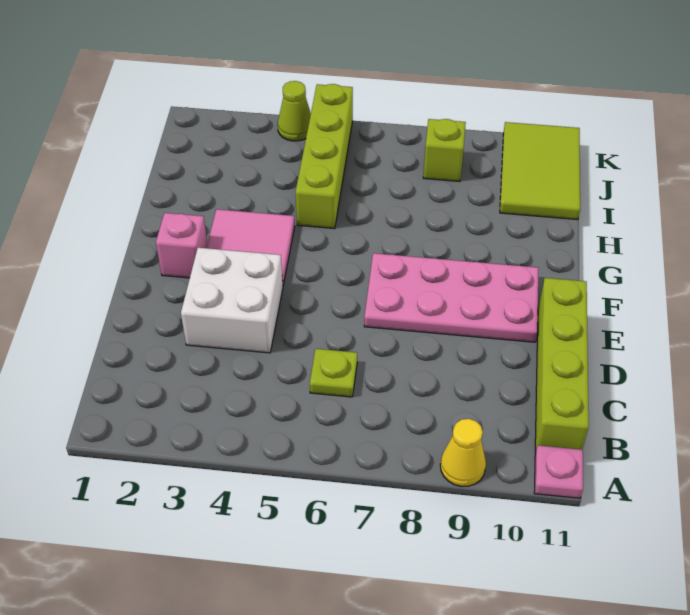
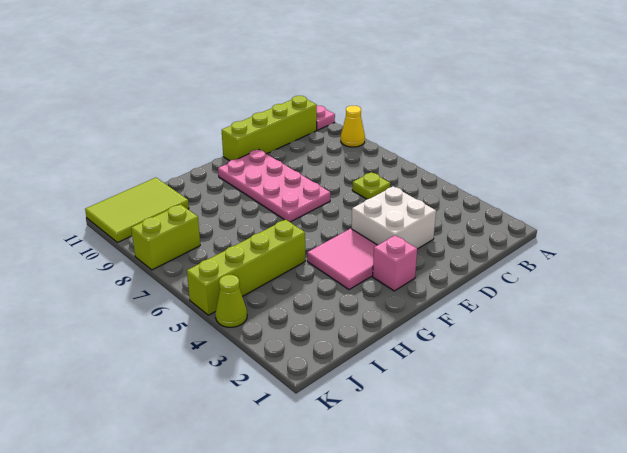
lime brick J8 level 1 -> lime brick J8:K8 level 1

